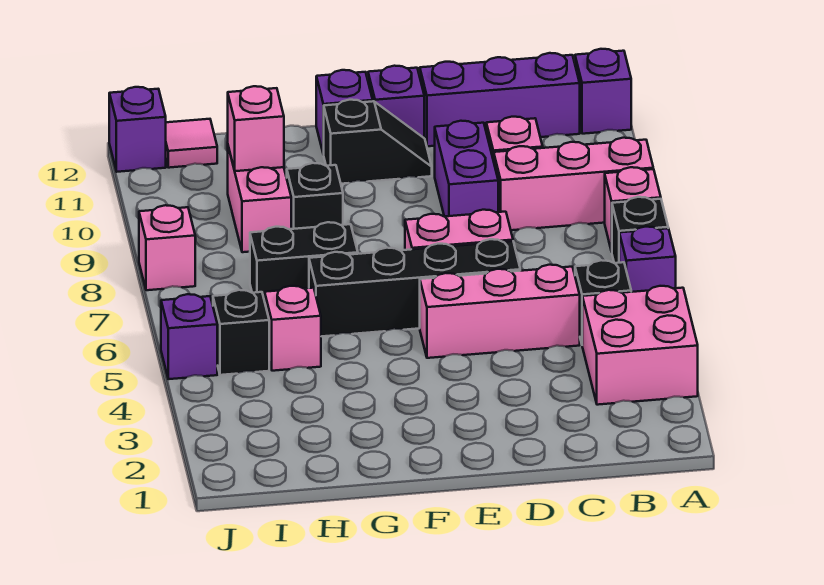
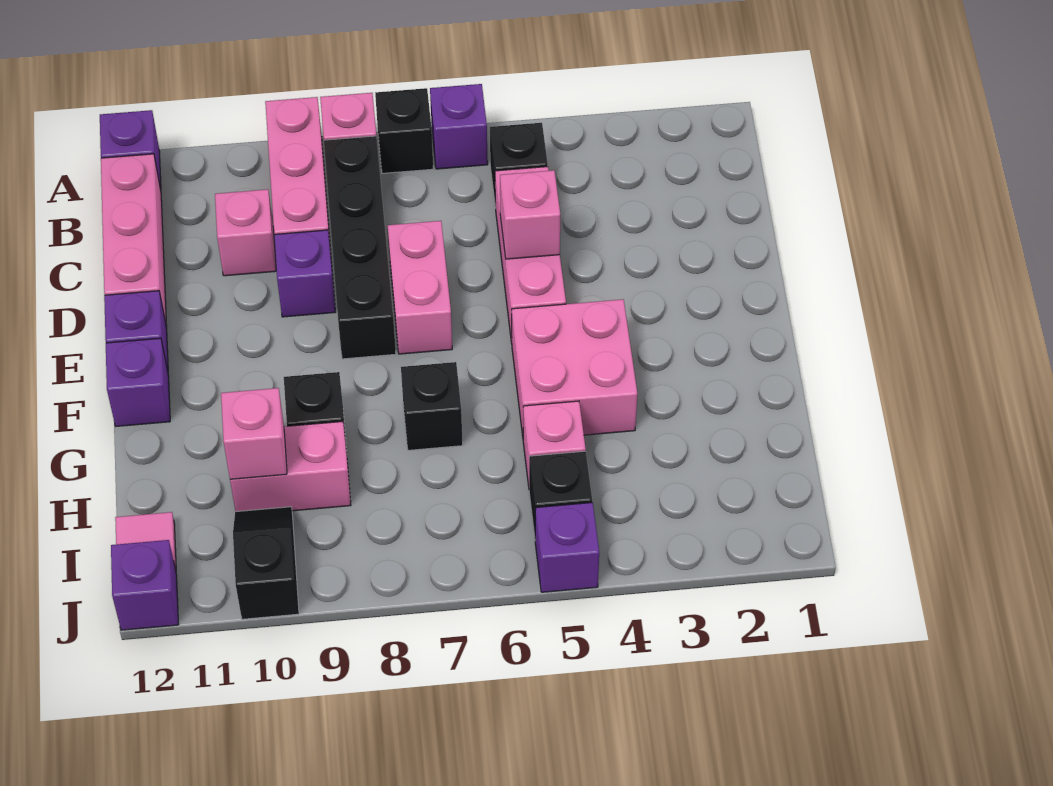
pink brick A3:B4 level 1 -> pink brick F4:G5 level 1
purple brick B12:D12 level 1 -> pink brick B12:D12 level 1
black brick D6:G6 level 1 -> black brick B8:E8 level 1
purple brick D9:D10 level 1 -> purple brick D9 level 1
black slope E11:F11 level 1 top F -> black slope I10:J10 level 1 top J
black brick G7:H7 level 1 -> black brick G7 level 1
pink brick J8 level 1 -> pink brick D5 level 2

